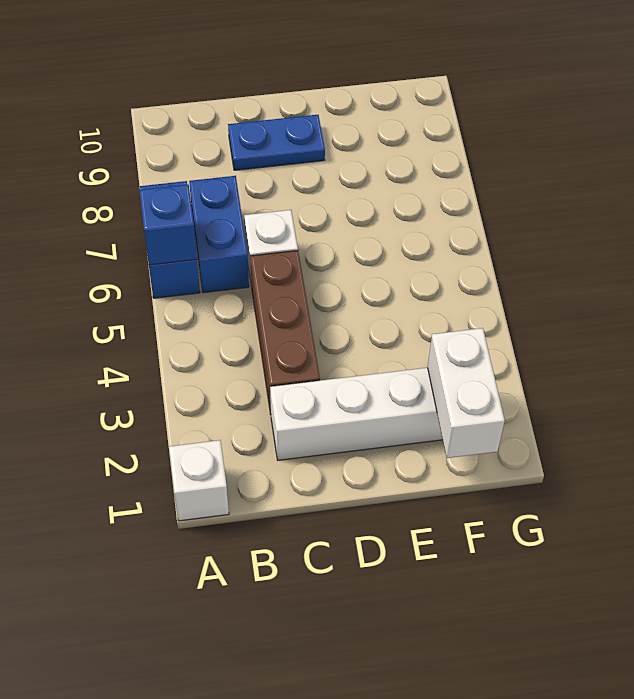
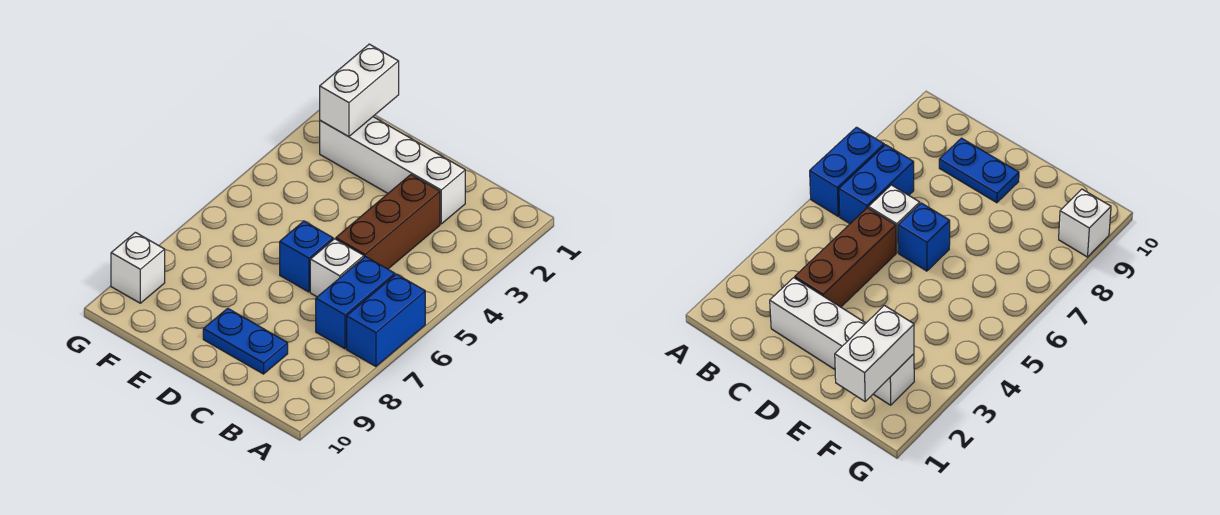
white brick A1 level 1 -> white brick G9 level 1
blue brick A6 level 2 -> blue brick D6 level 1

